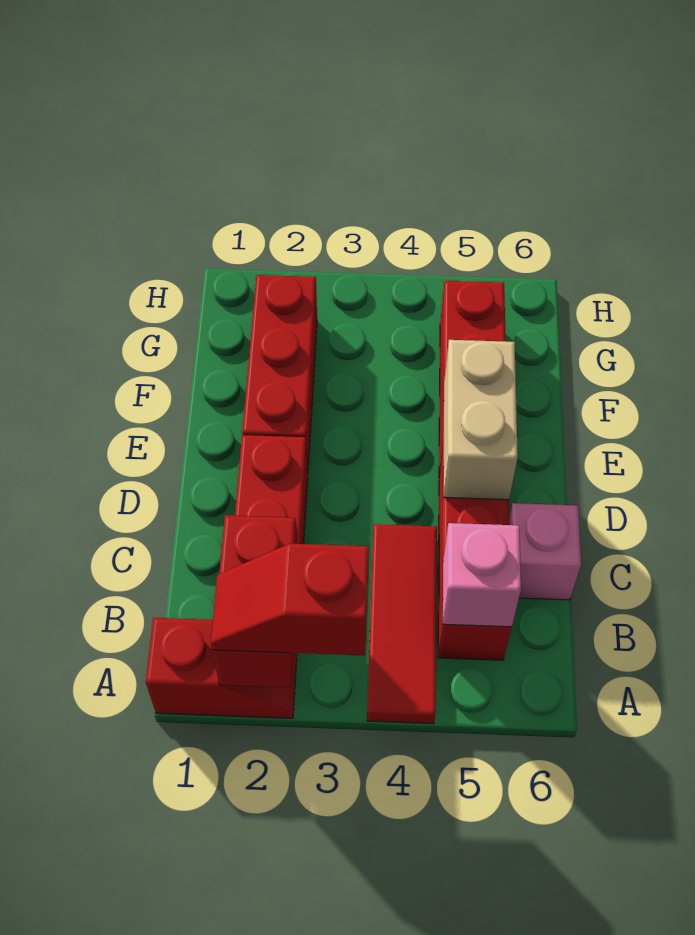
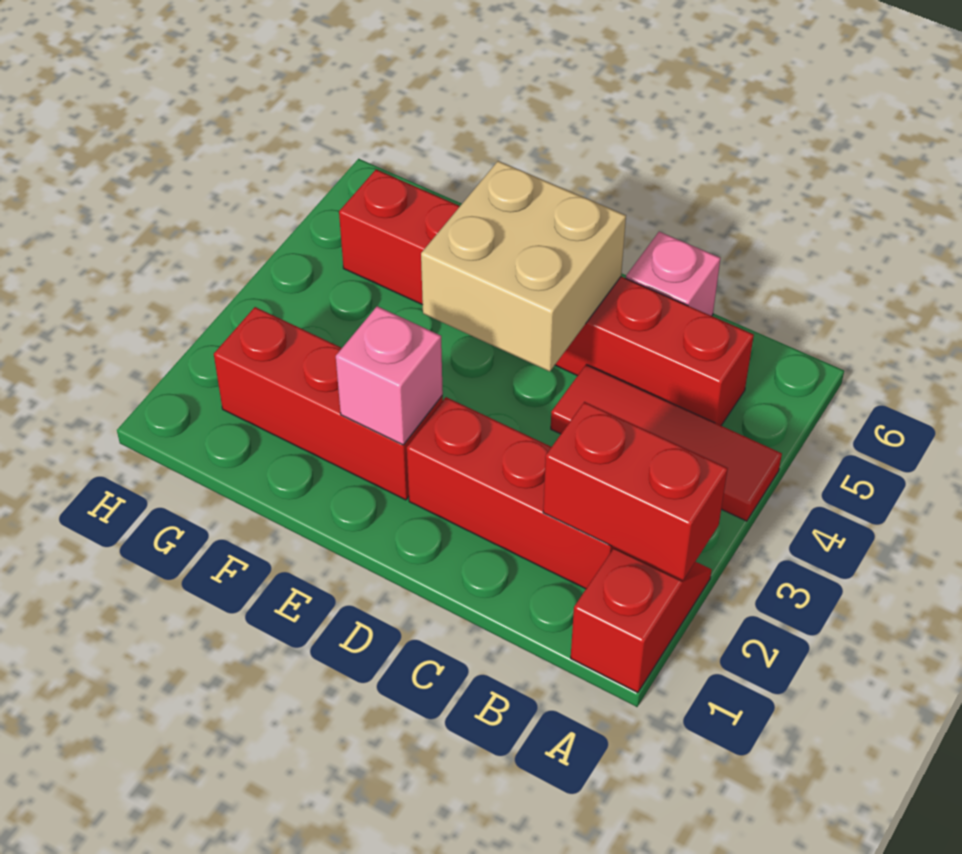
red slope A2:A3 level 3 top 3 -> none
pink brick B5 level 2 -> pink brick E2 level 2
tan brick D5:E5 level 2 -> tan brick D4:E5 level 2

